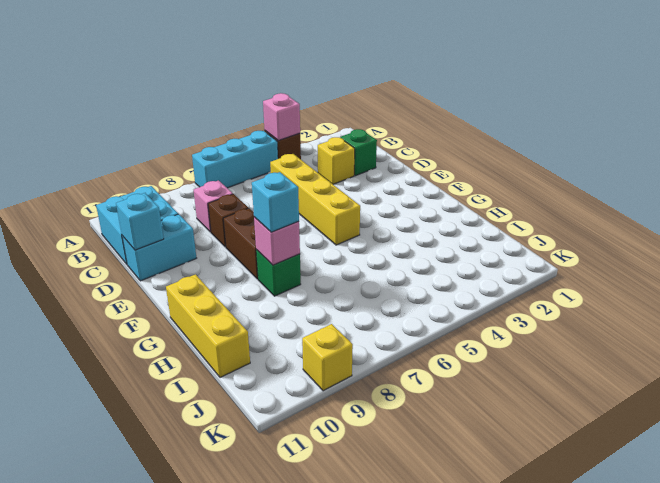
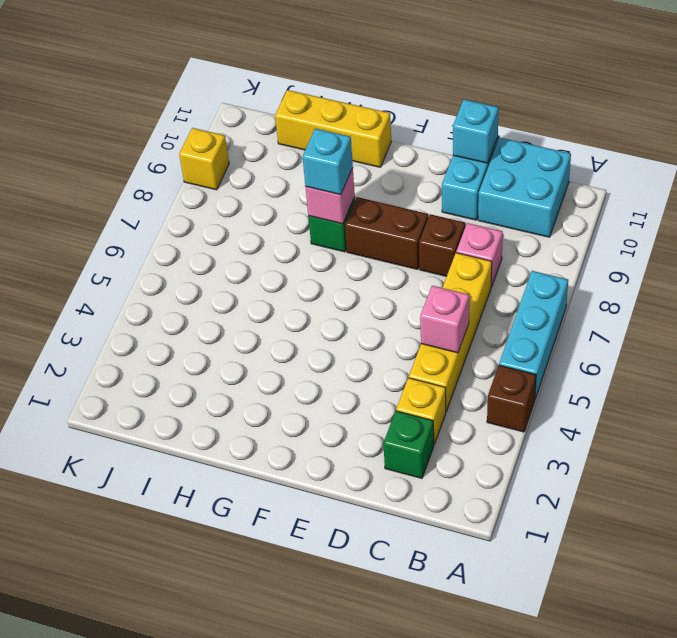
pink brick A4 level 2 -> pink brick C5 level 2
yellow brick C5:F5 level 1 -> yellow brick C4:C7 level 1

